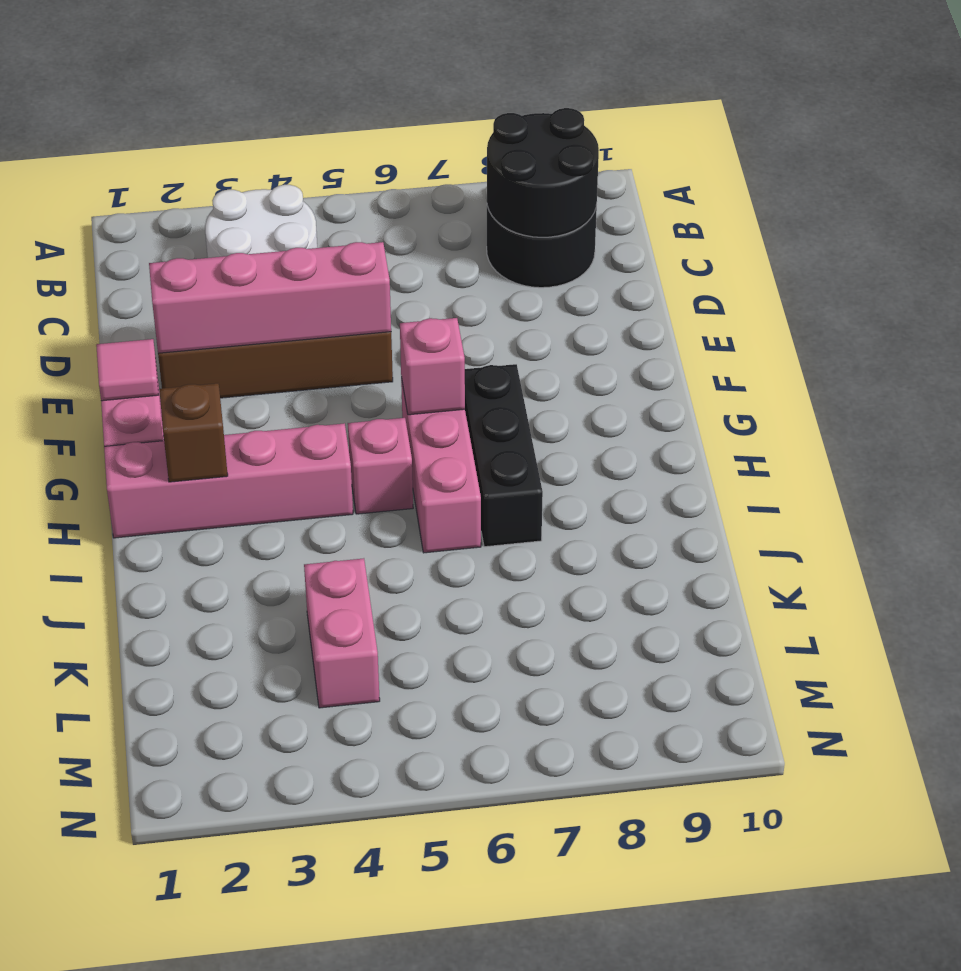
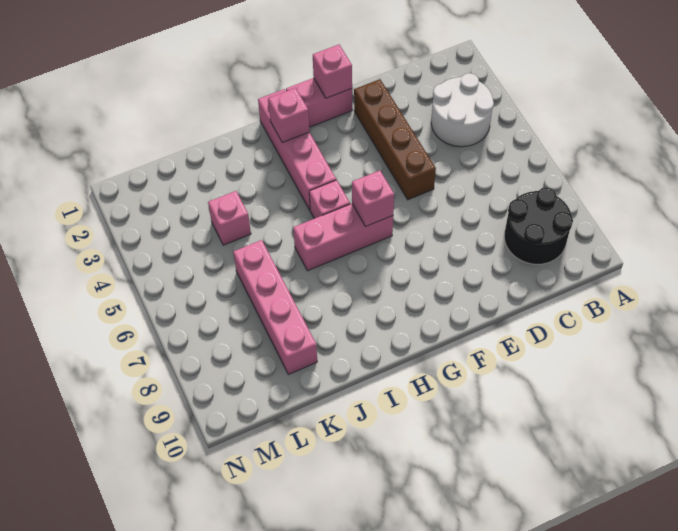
black round brick B8:C9 level 2 -> none
pink brick E2:E5 level 2 -> pink brick K6:K9 level 1
pink tile F1 level 2 -> pink brick F1 level 2
black brick G7:I7 level 1 -> none
brown brick H2 level 2 -> pink brick H2 level 2
pink brick K4:L4 level 1 -> pink brick K4 level 1

